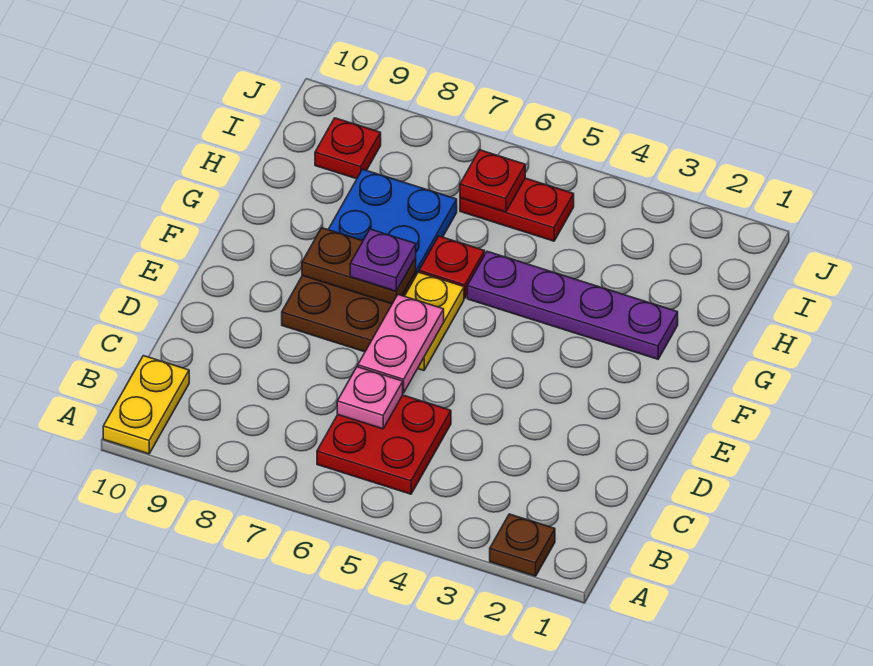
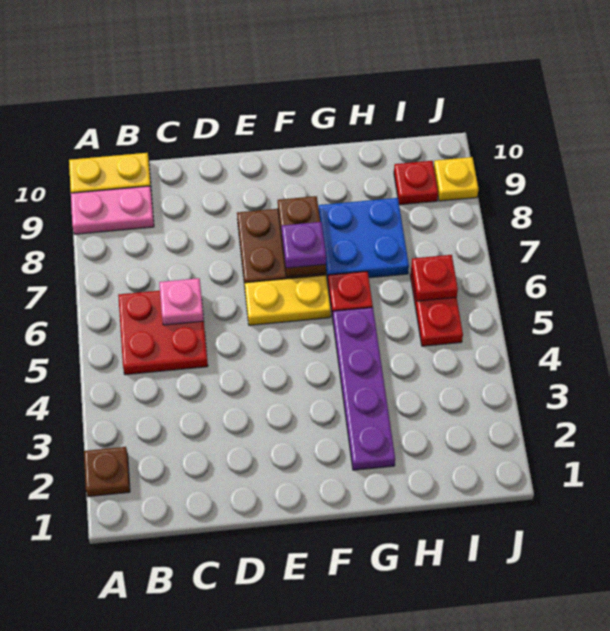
pink plate D6:E6 level 2 -> pink plate A9:B9 level 1
none -> yellow plate J9 level 1

